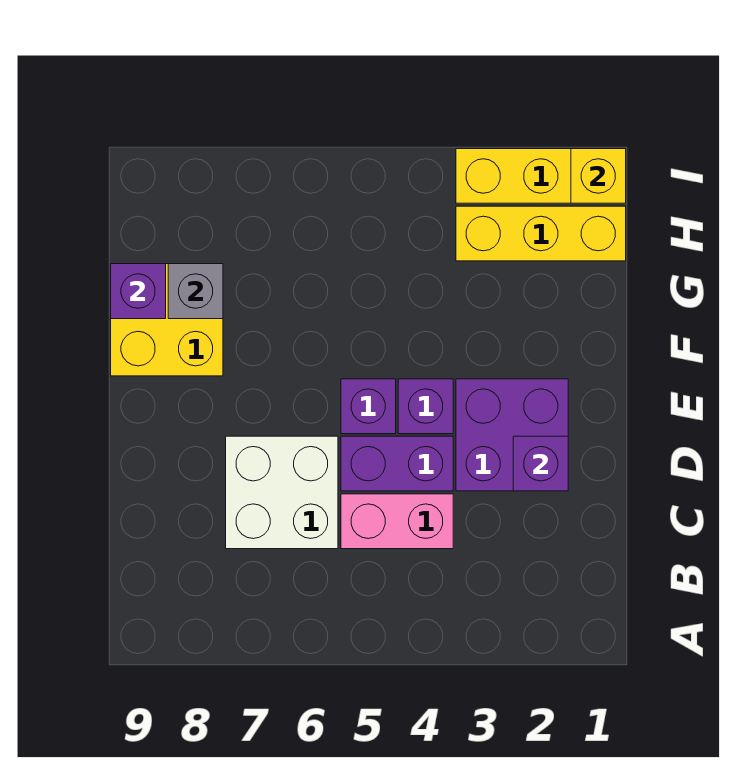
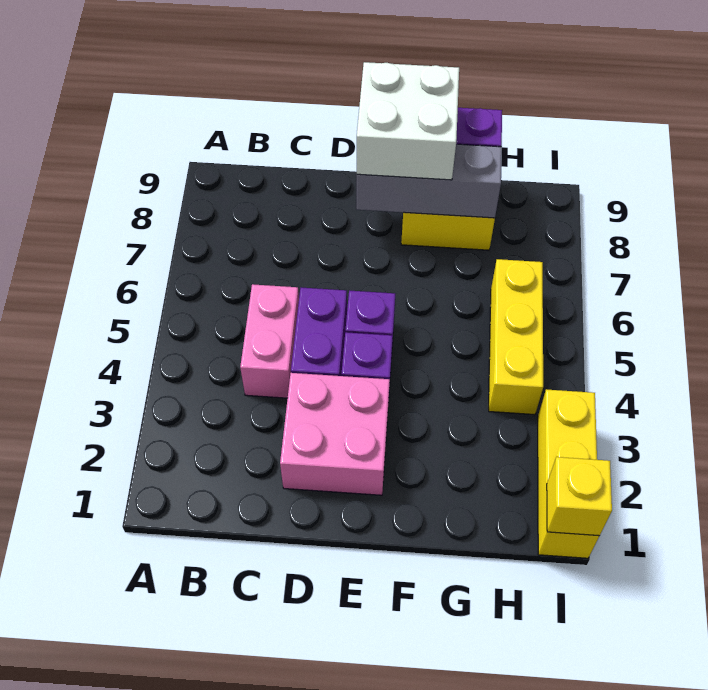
white brick C6:D7 level 1 -> white brick E8:F9 level 3
purple brick D2:E3 level 1 -> pink brick D2:E3 level 1
purple brick D2 level 2 -> none
grey brick G8 level 2 -> grey brick E8:G8 level 2
yellow brick H1:H3 level 1 -> yellow brick H4:H6 level 1

